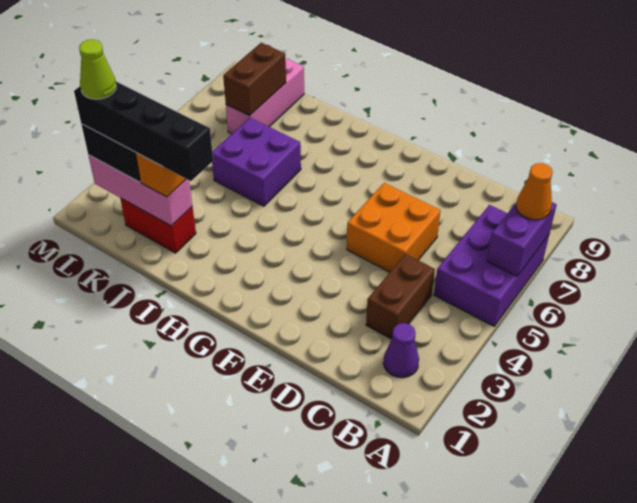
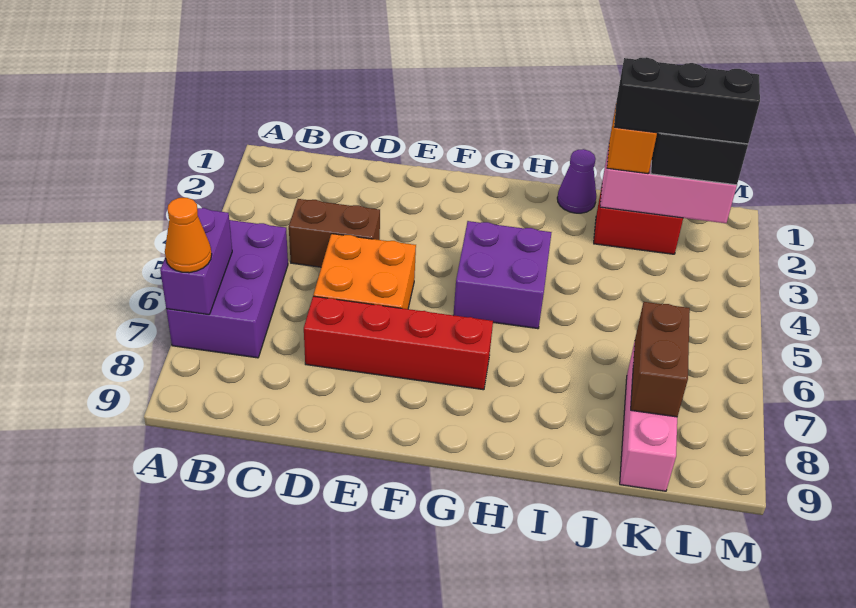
purple cone B2 level 1 -> purple cone I1 level 1
brown brick C3:C4 level 1 -> brown brick C4:D4 level 1
none -> red brick D7:G7 level 1
black brick I2:L2 level 4 -> black brick J2:L2 level 4
purple brick I5:J6 level 1 -> purple brick G4:H5 level 1
lime cone L2 level 5 -> none

